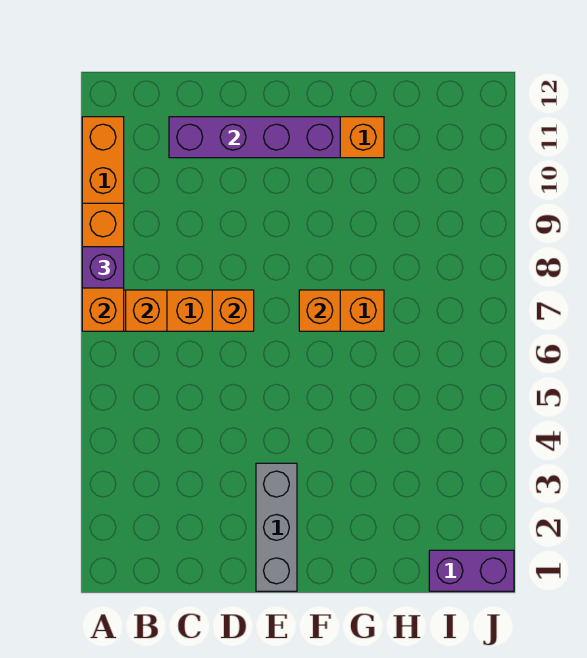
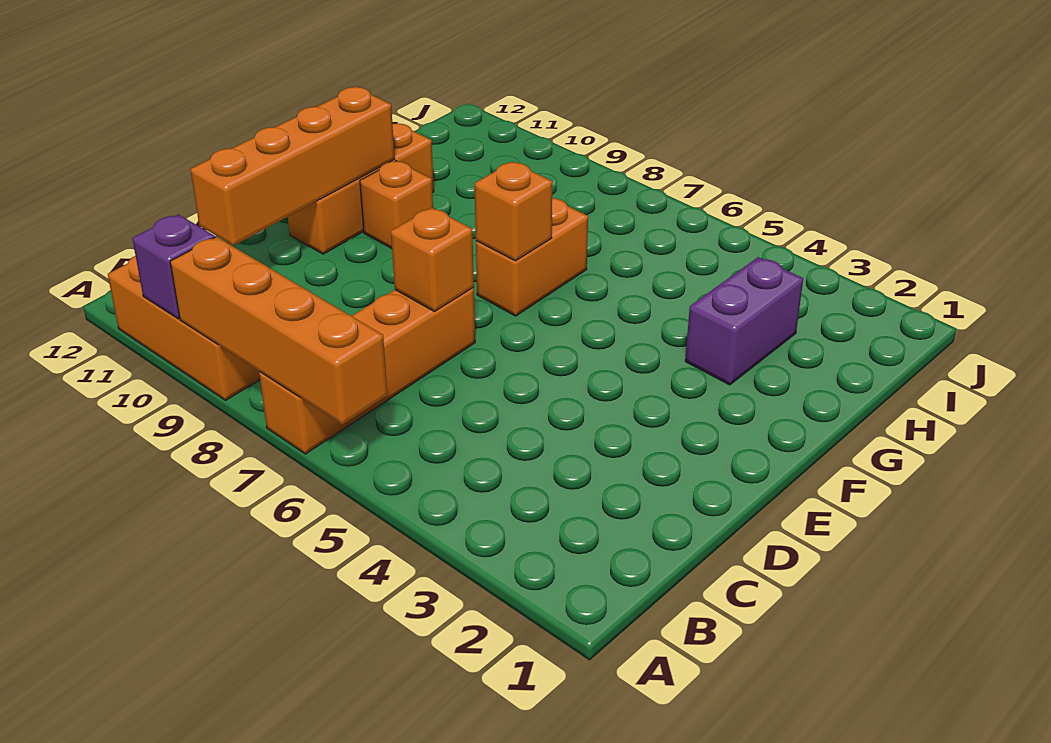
orange brick A7:A9 level 2 -> orange brick A6:A9 level 2
purple brick A8 level 3 -> purple brick A10 level 2
orange brick B7 level 2 -> orange brick F10 level 1
purple brick C11:F11 level 2 -> orange brick C11:F11 level 2
grey brick E1:E3 level 1 -> none
purple brick I1:J1 level 1 -> purple brick G3:H3 level 1

